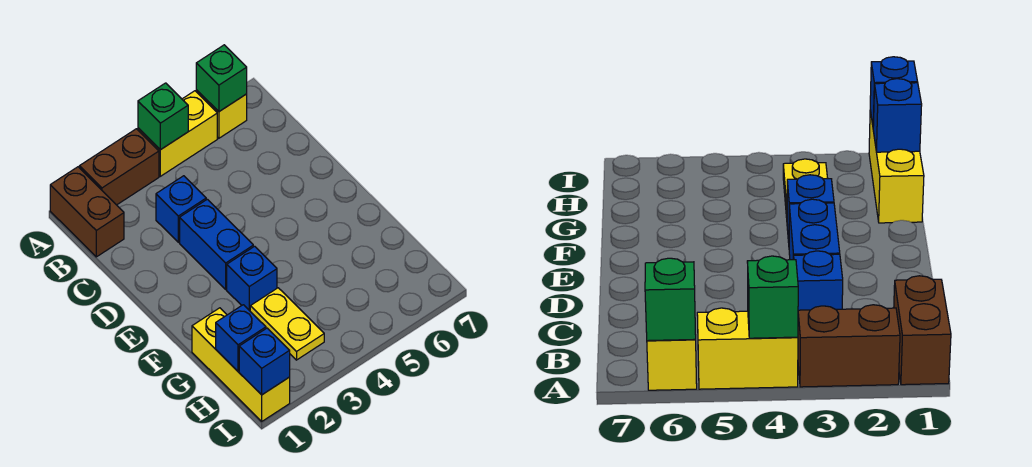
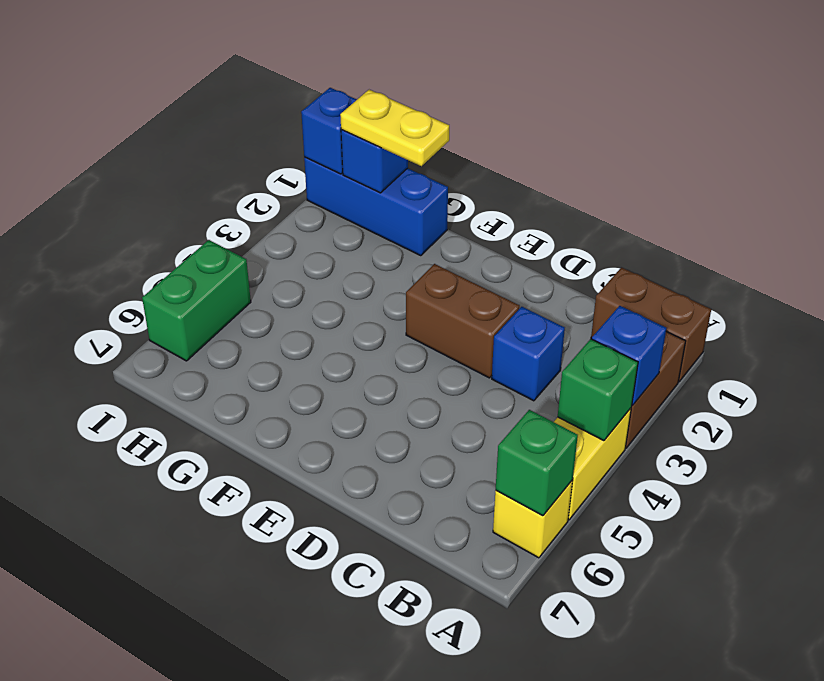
blue brick D3:E3 level 1 -> brown brick D3:E3 level 1
blue brick F3 level 1 -> blue brick A3 level 2
yellow brick G1:I1 level 1 -> blue brick G1:I1 level 1
yellow plate G3:H3 level 1 -> yellow plate G1:H1 level 3
none -> green brick I5:I6 level 1

